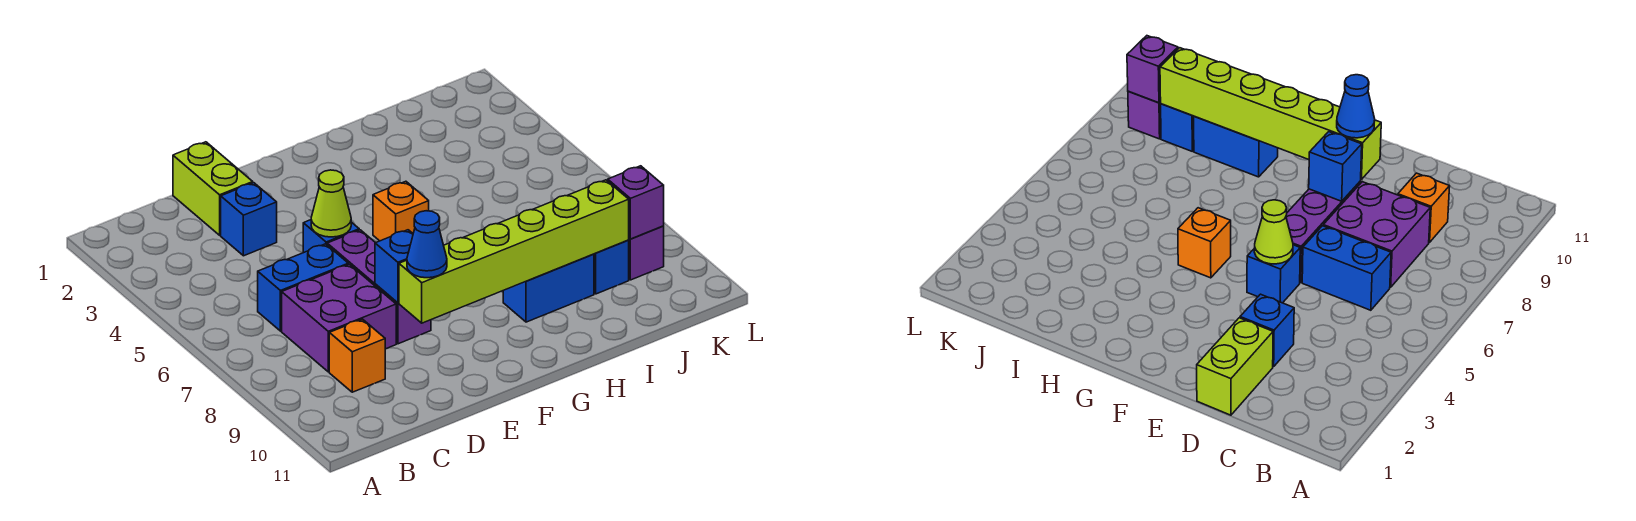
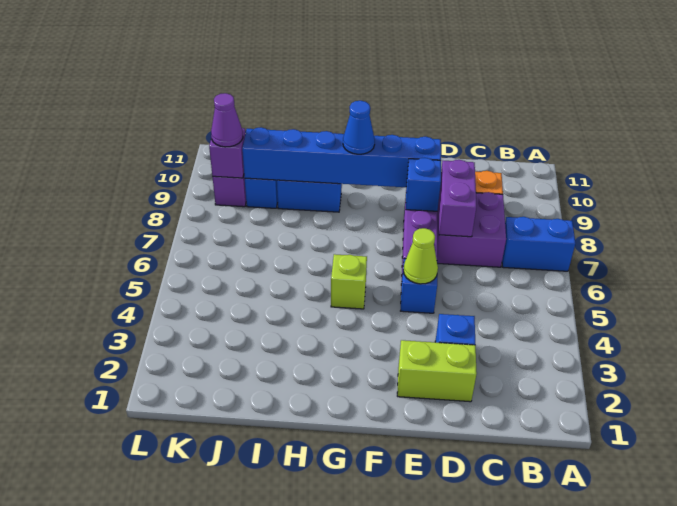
blue brick C6:D6 level 1 -> blue brick A7:B7 level 1
lime brick D1:D2 level 1 -> lime brick D2:E2 level 1
none -> purple brick D7:D8 level 2
lime brick E9:J9 level 2 -> blue brick E9:J9 level 2
blue cone E9 level 3 -> blue cone G9 level 3
orange brick G5 level 1 -> lime brick G5 level 1
none -> purple cone K9 level 3

